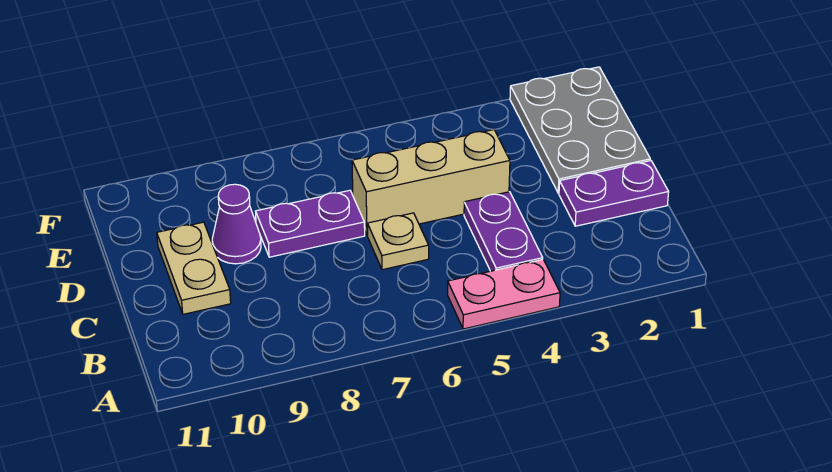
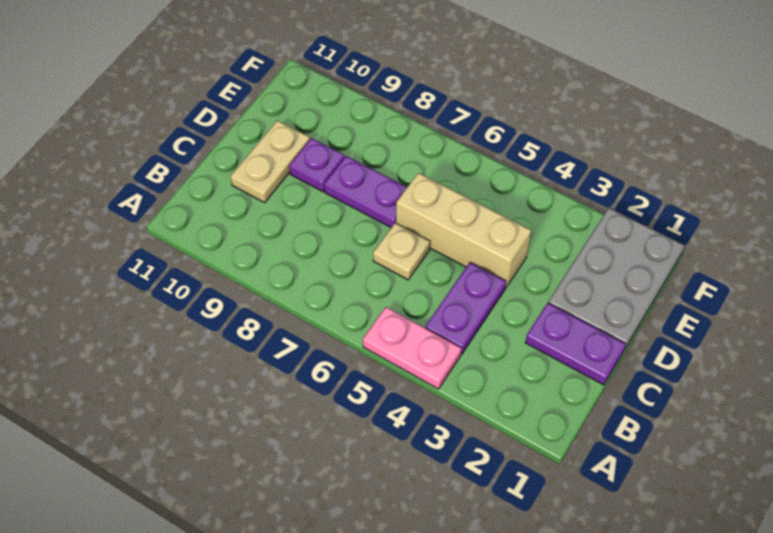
purple cone D9 level 1 -> purple plate D9 level 1

